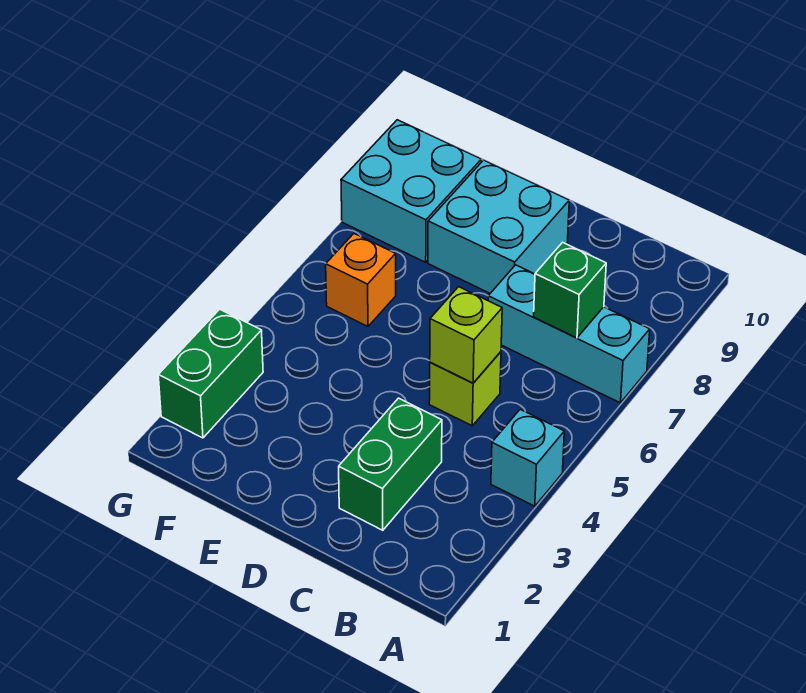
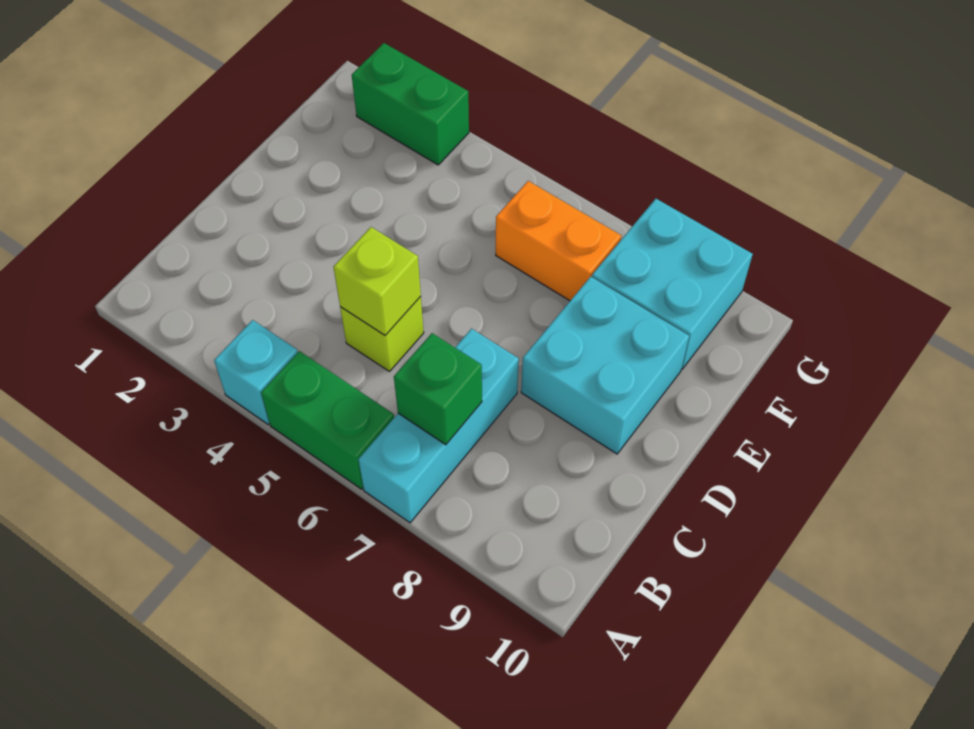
green brick C2:C3 level 1 -> green brick A5:A6 level 1
orange brick F6 level 1 -> orange brick F6:F7 level 1

